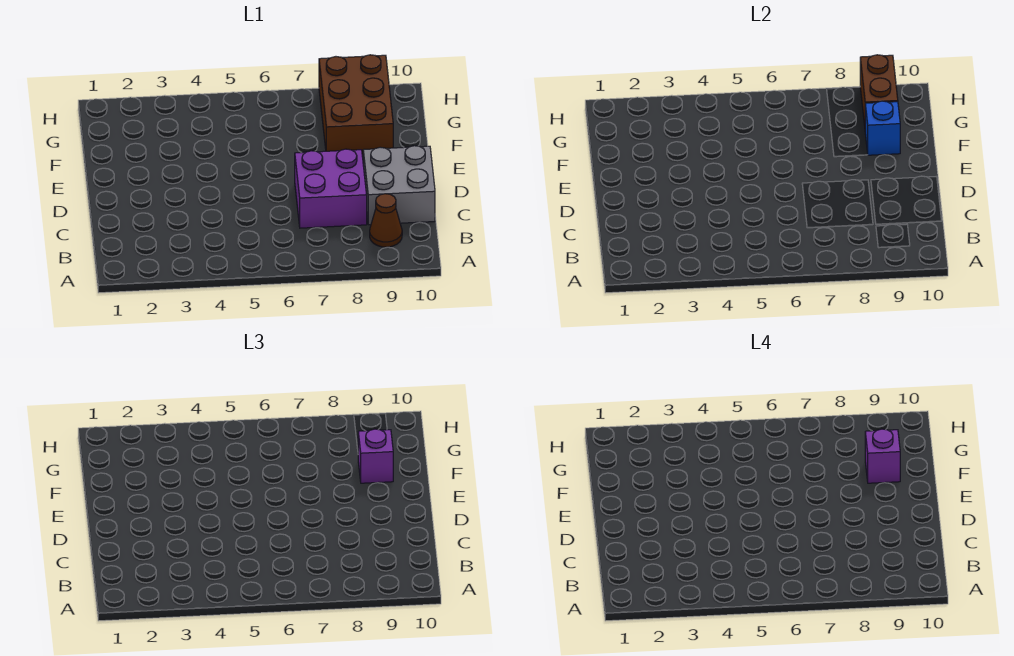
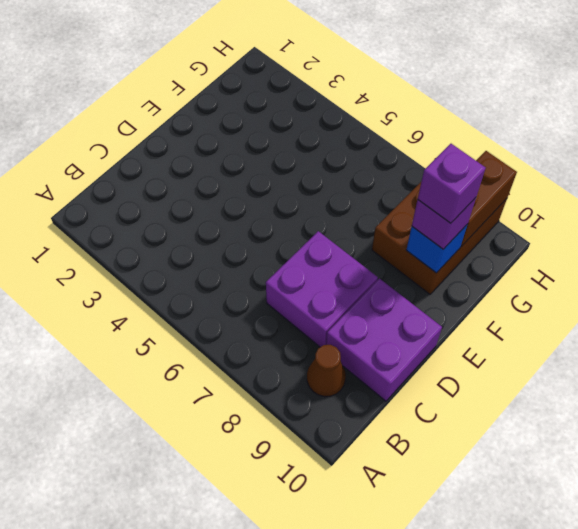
grey brick C9:D10 level 1 -> purple brick C9:D10 level 1

